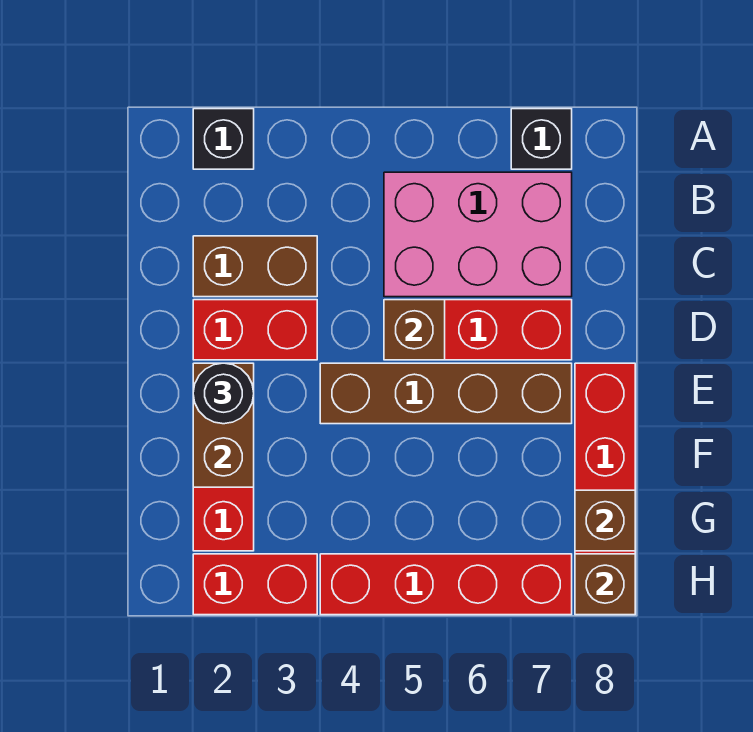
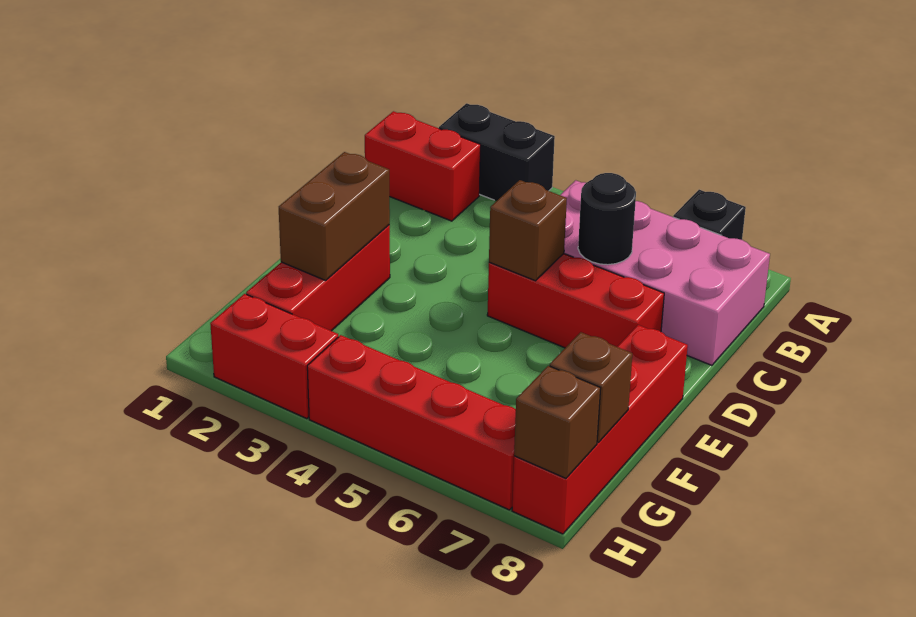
black brick A2 level 1 -> black brick A2:A3 level 1
pink brick B5:C7 level 1 -> pink brick B5:C8 level 1
brown brick C2:C3 level 1 -> none
red brick D2:D3 level 1 -> red brick B1:B2 level 1
black round brick E2 level 3 -> black round brick C6 level 2
brown brick E4:E7 level 1 -> none

